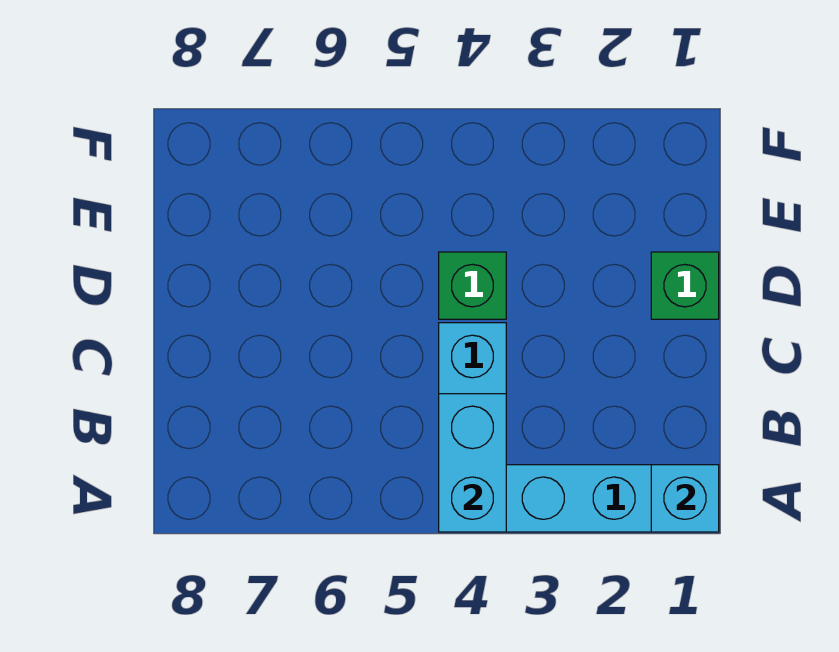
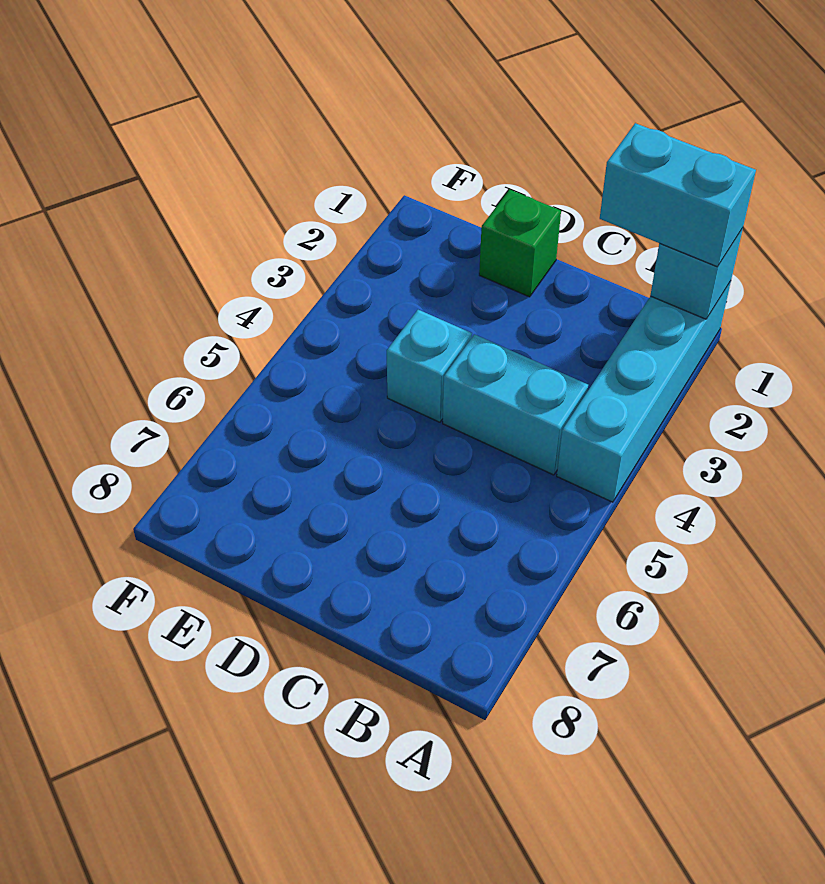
cyan brick A4:B4 level 2 -> cyan brick A1:B1 level 3
green brick D4 level 1 -> cyan brick D4 level 1

